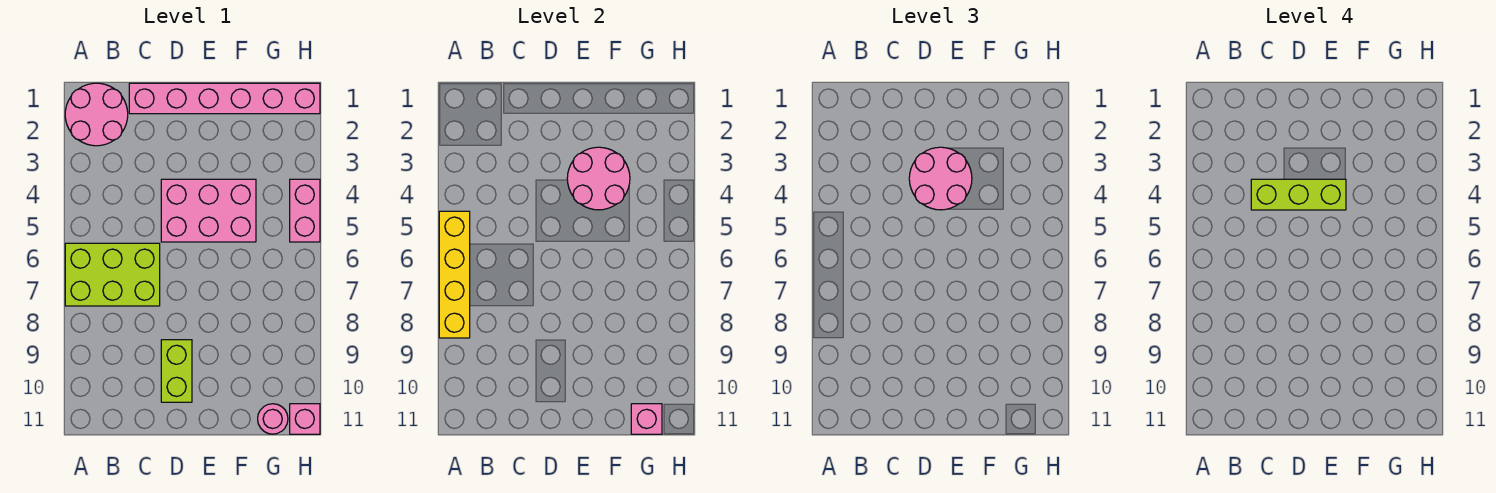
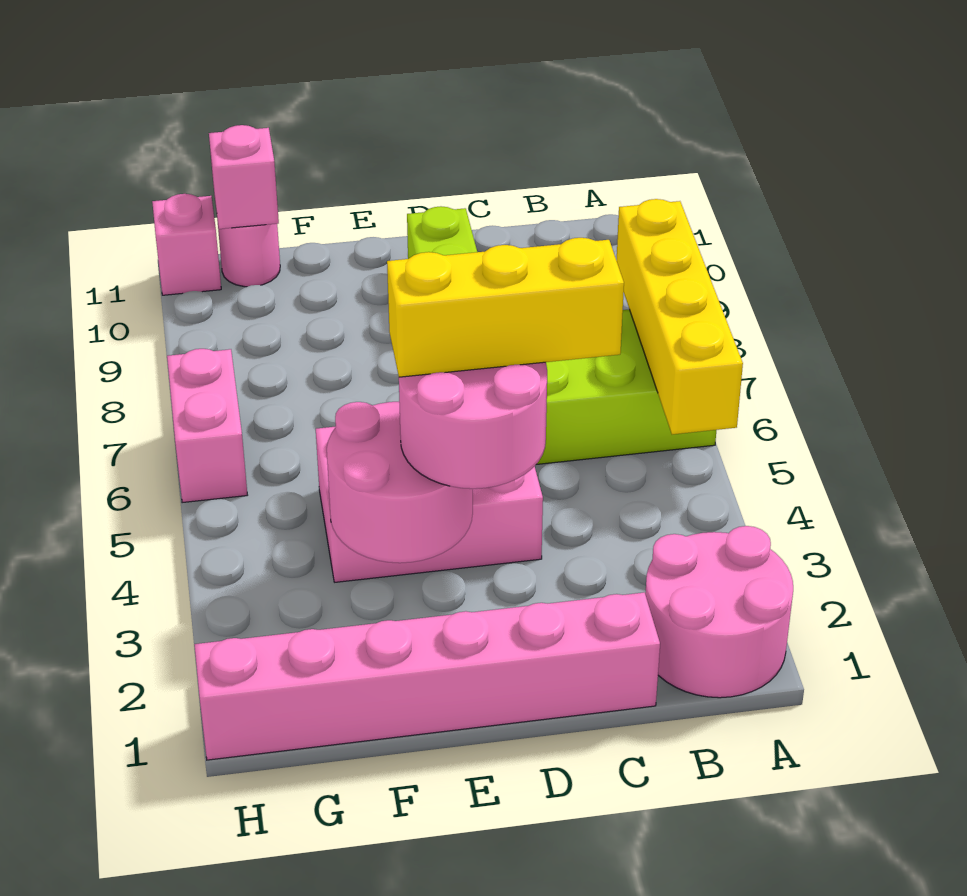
lime brick C4:E4 level 4 -> yellow brick C4:E4 level 4
pink brick H4:H5 level 1 -> pink brick H6:H7 level 1

